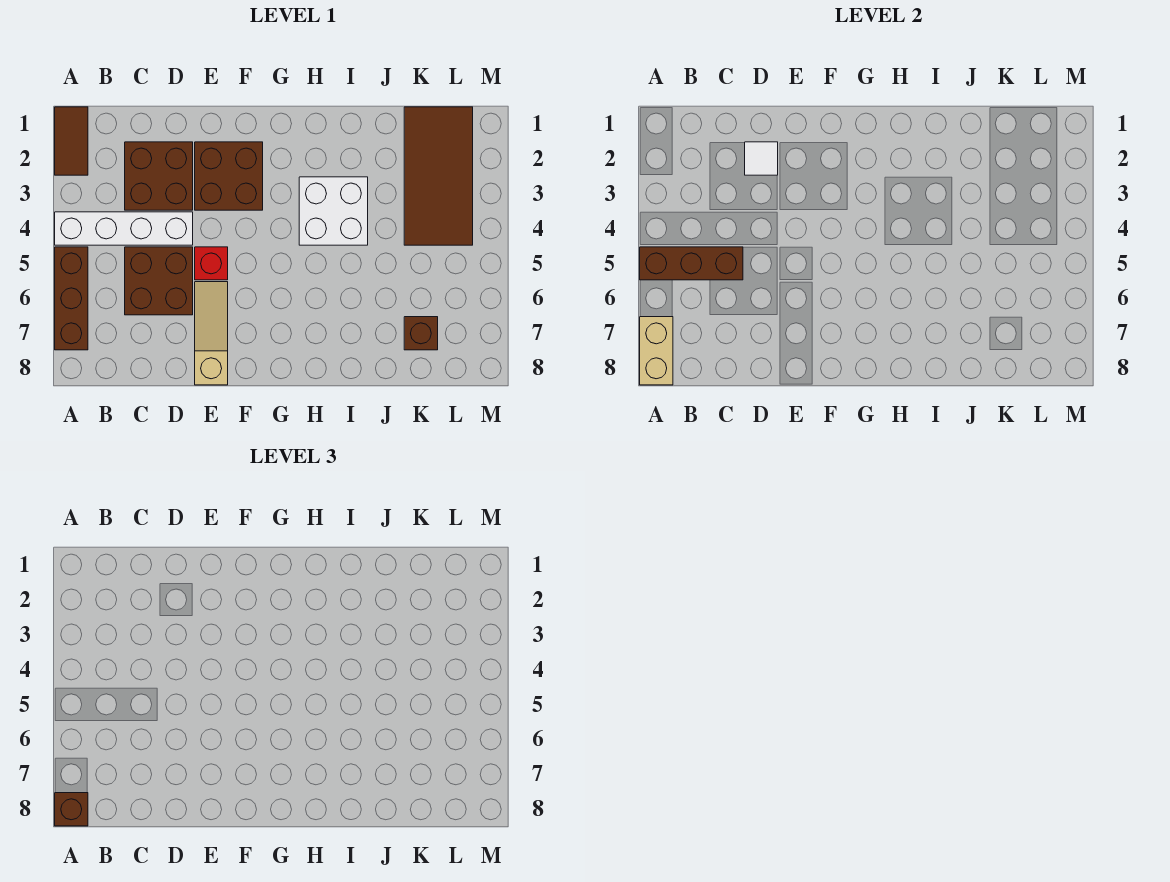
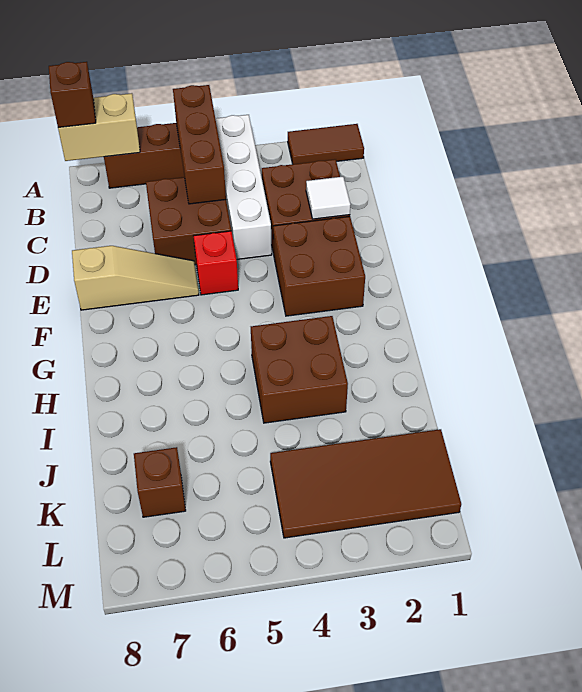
white brick H3:I4 level 1 -> brown brick H3:I4 level 1

